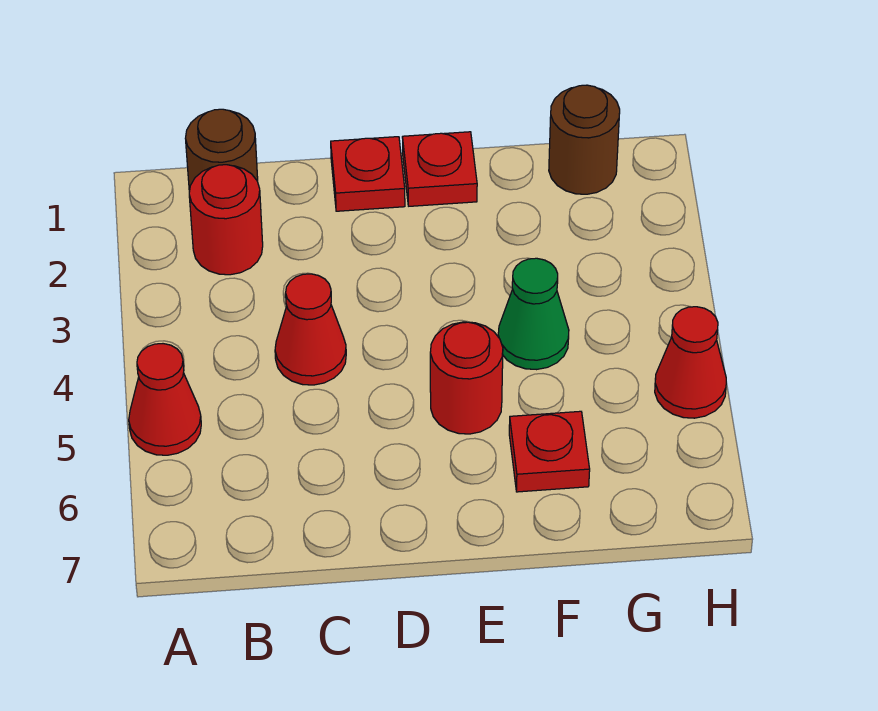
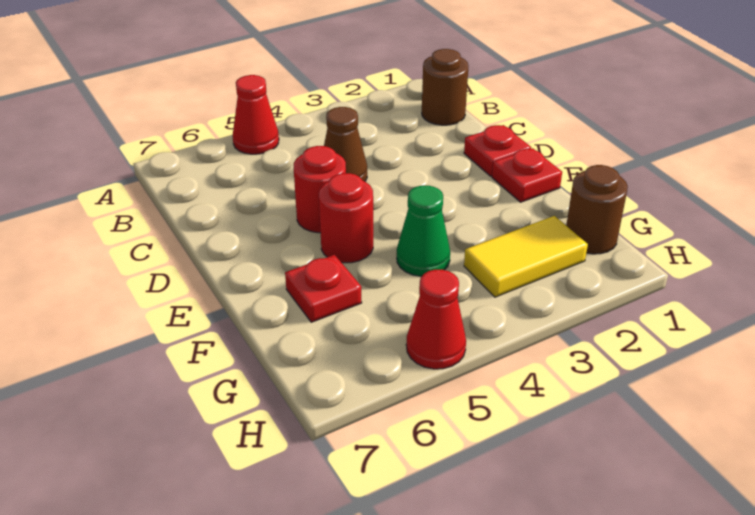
red round brick B2 level 1 -> red round brick D5 level 1
red cone C4 level 1 -> brown cone C4 level 1
none -> yellow tile G2:G3 level 1

